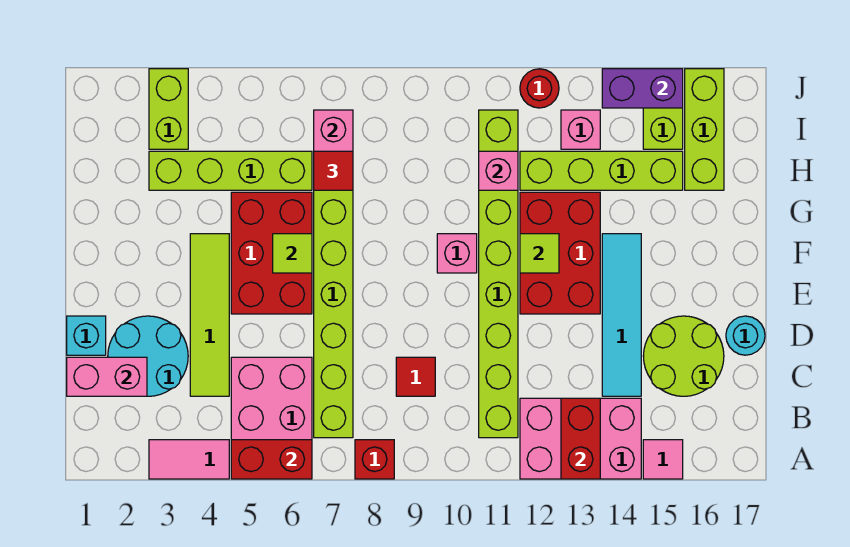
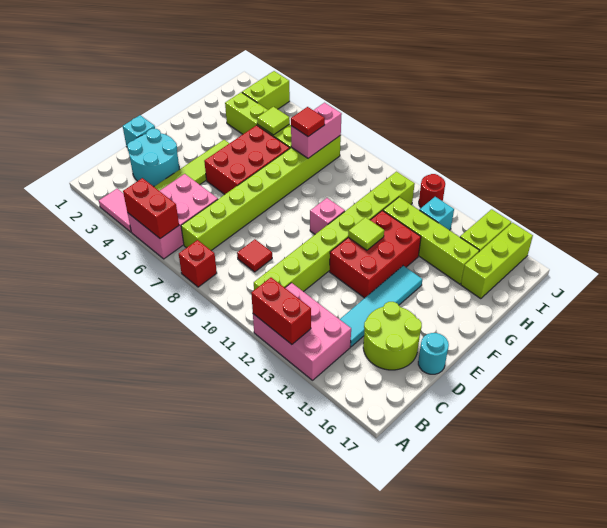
red brick A13:B13 level 2 -> red brick A12:A13 level 2
pink tile A15 level 1 -> none
pink brick C1:C2 level 2 -> none
lime tile F6 level 2 -> lime tile H5 level 2
pink brick H11 level 2 -> none
pink brick I13 level 1 -> cyan brick I13 level 1
purple brick J14:J15 level 2 -> none

